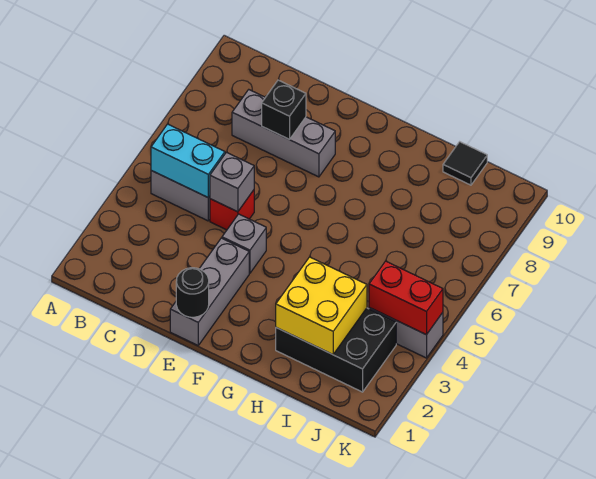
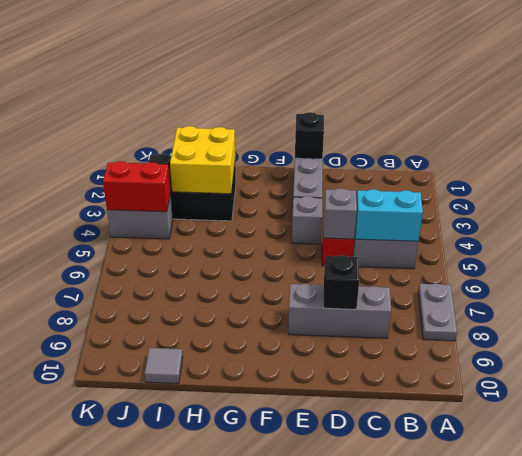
none -> grey plate A7:A8 level 1
black round brick E1 level 2 -> black brick E1 level 2
black tile I10 level 1 -> grey tile I10 level 1

